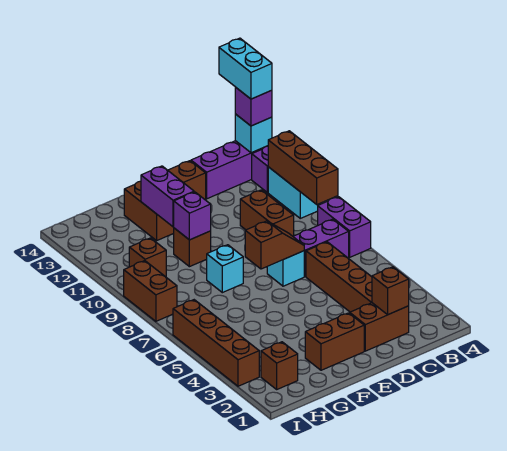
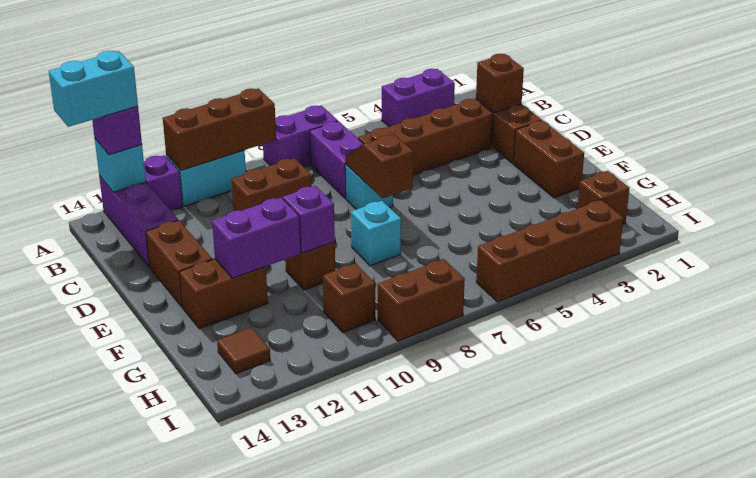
none -> purple brick A3:A4 level 1
none -> brown tile H13 level 1

